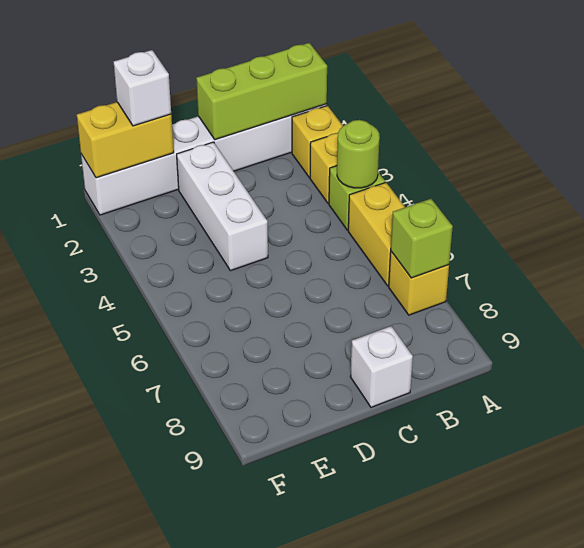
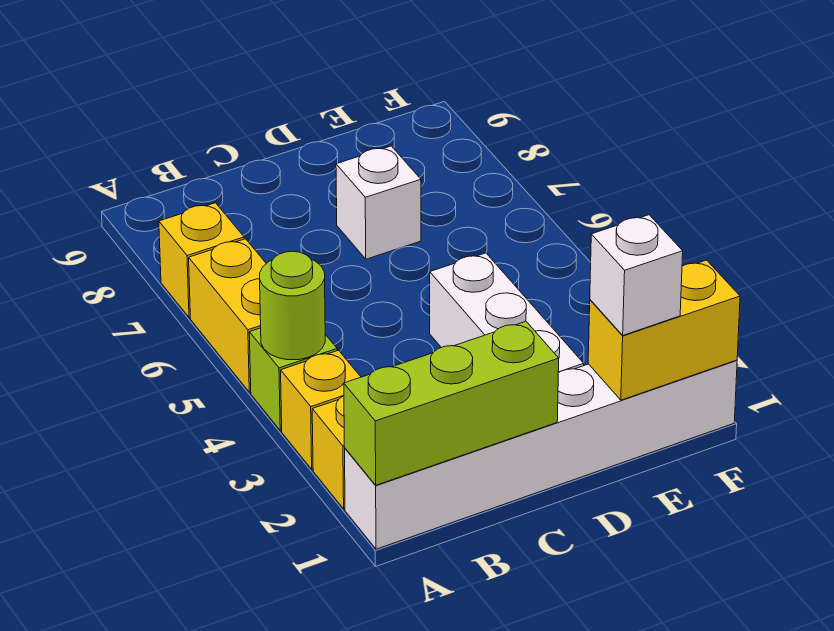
lime brick A7 level 2 -> none
white brick C9 level 1 -> white brick D7 level 1

